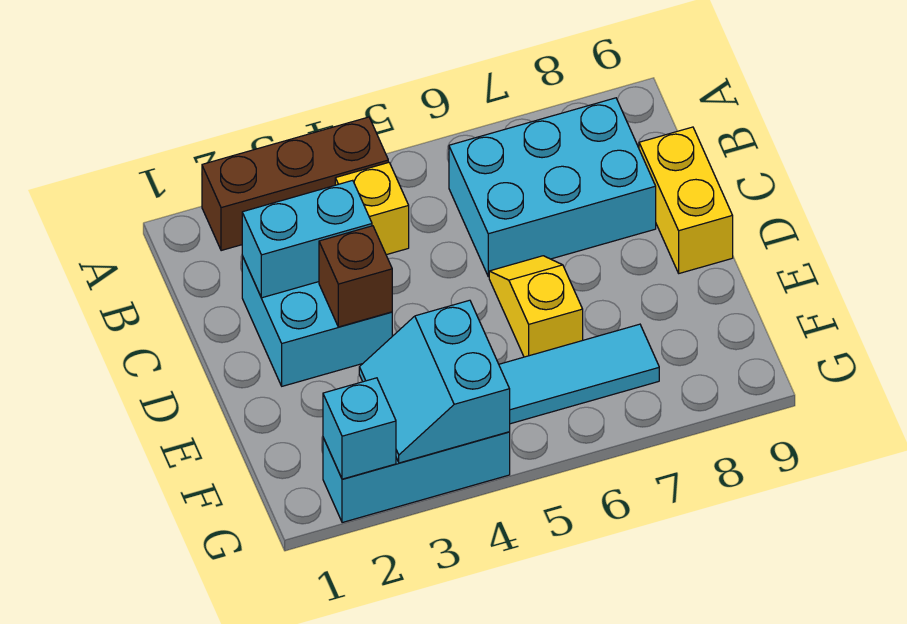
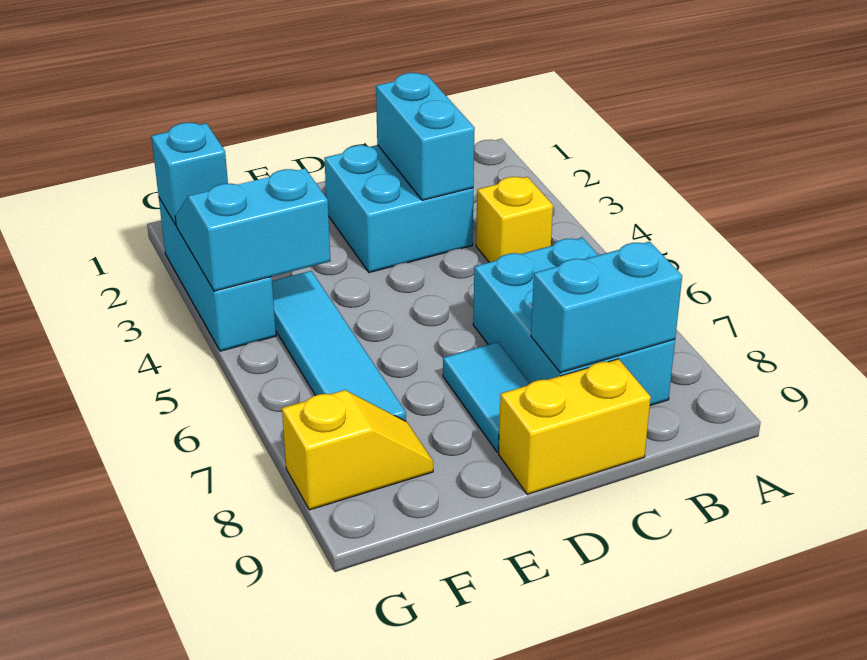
brown brick A2:A4 level 1 -> none
none -> cyan brick B8:C8 level 2
brown brick D3 level 2 -> none
yellow slope D6:E6 level 1 top E -> yellow slope F8:G8 level 1 top G
none -> cyan tile D7:D8 level 1

